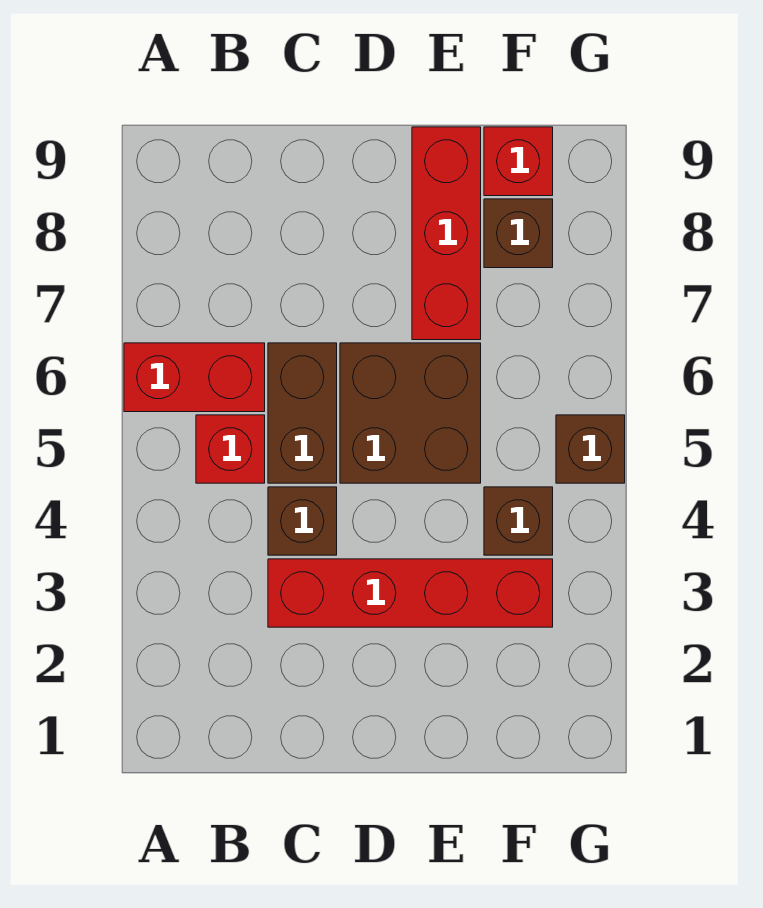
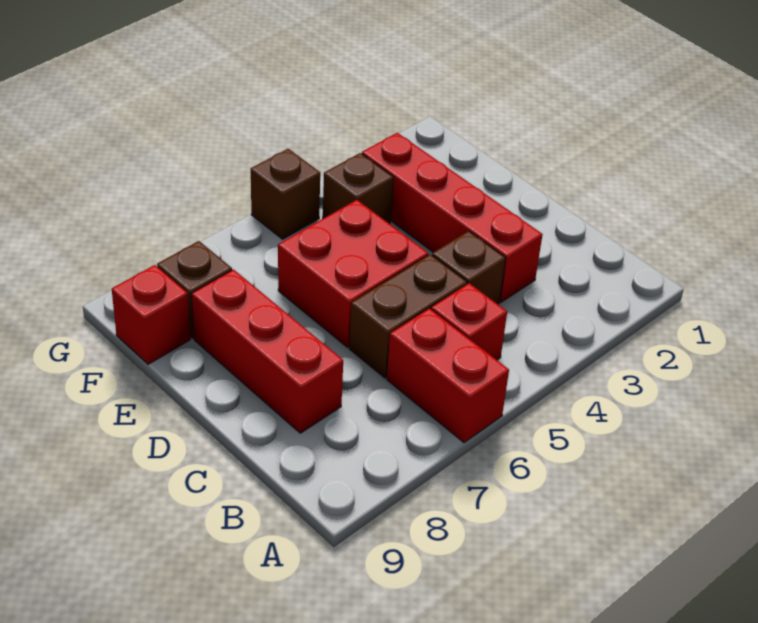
brown brick D5:E6 level 1 -> red brick D5:E6 level 1
red brick E7:E9 level 1 -> red brick C8:E8 level 1

